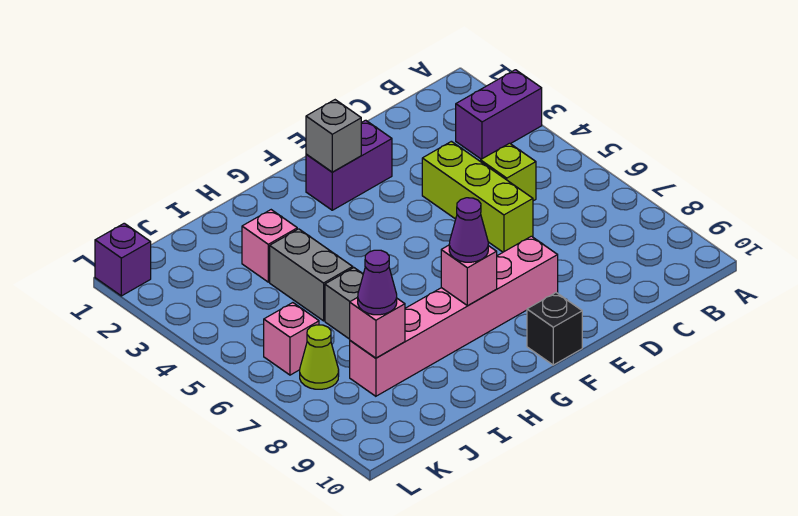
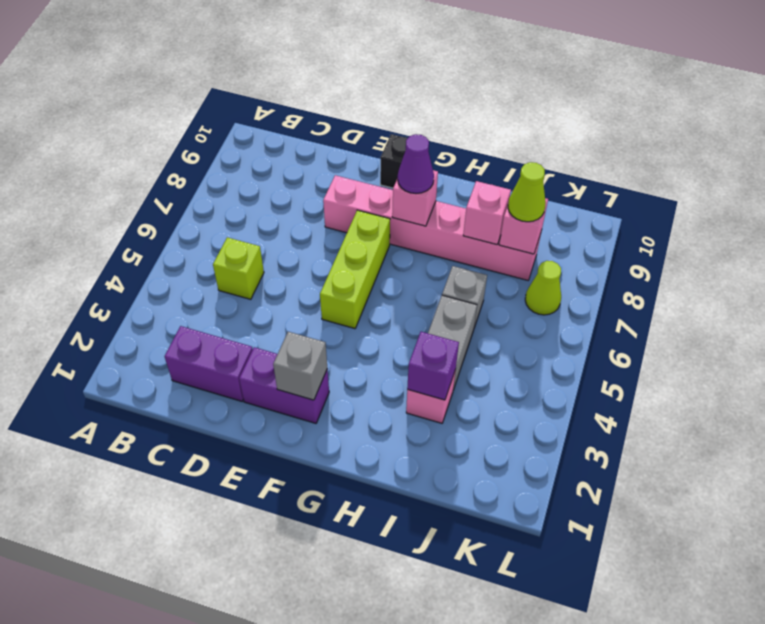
purple brick A3:B3 level 1 -> purple brick C2:D2 level 1
lime brick D4:D6 level 1 -> lime brick F5:F7 level 1
purple cone J8 level 3 -> lime cone J8 level 3
pink brick K6 level 1 -> pink brick I8 level 2
purple brick L1 level 1 -> purple brick I3 level 2

